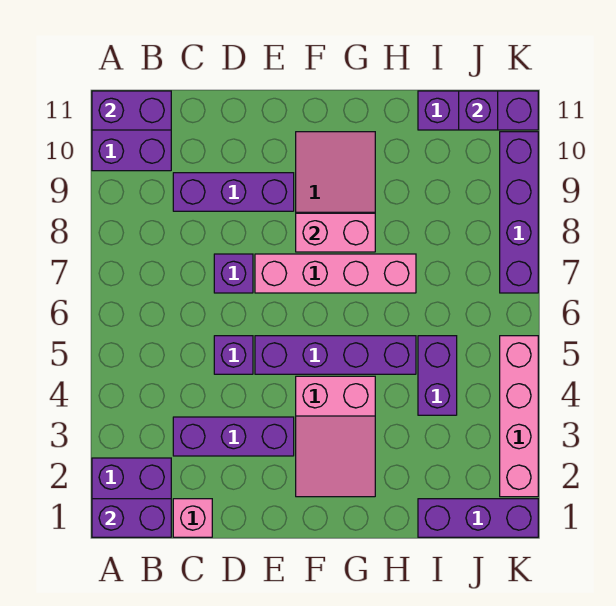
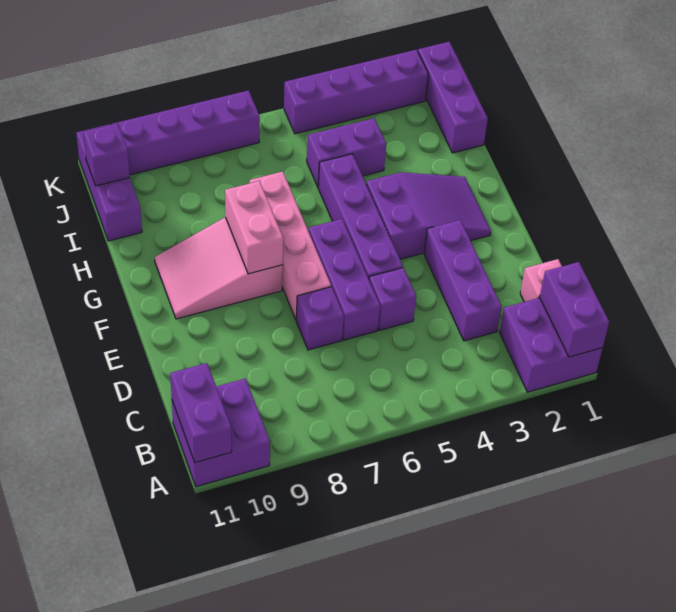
purple brick C9:E9 level 1 -> purple brick D6:F6 level 1
pink slope F2:G4 level 1 top 4 -> purple slope F2:G4 level 1 top 4
pink brick K2:K5 level 1 -> purple brick K2:K5 level 1

